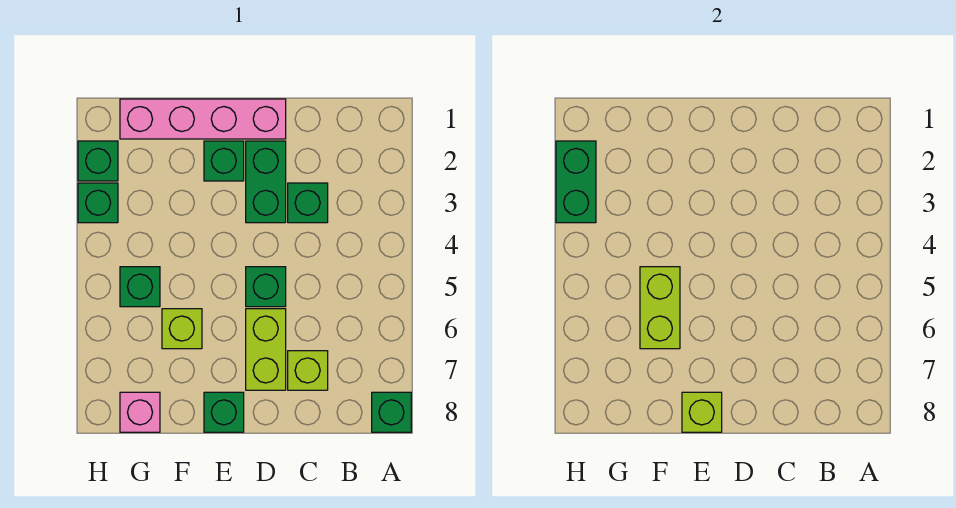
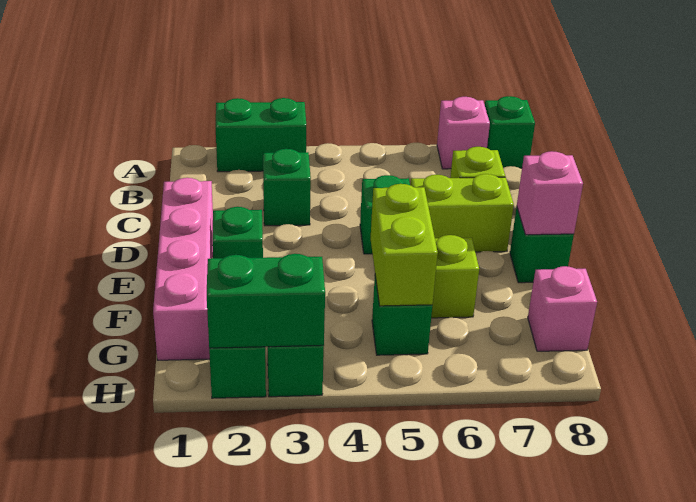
none -> pink brick A7 level 1
green brick D2:D3 level 1 -> green brick A2:A3 level 1
lime brick E8 level 2 -> pink brick E8 level 2
lime brick F5:F6 level 2 -> lime brick F5:G5 level 2

